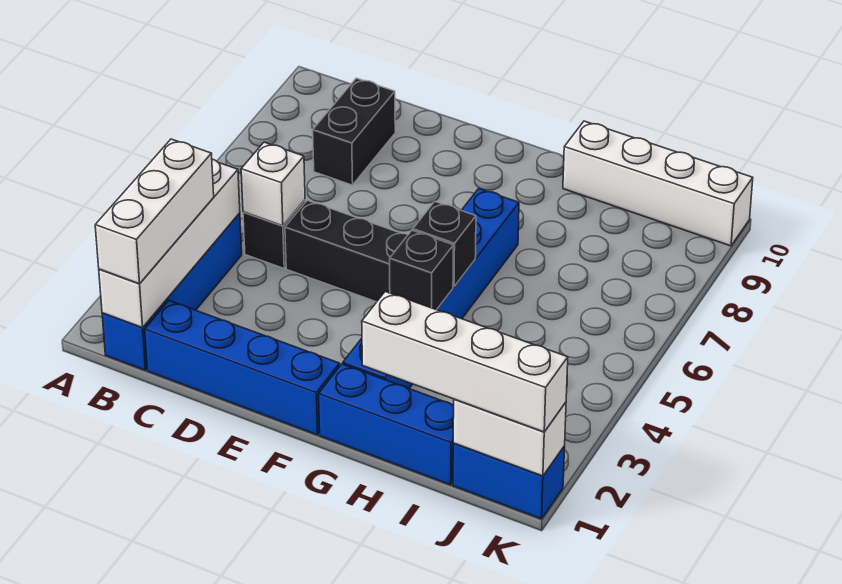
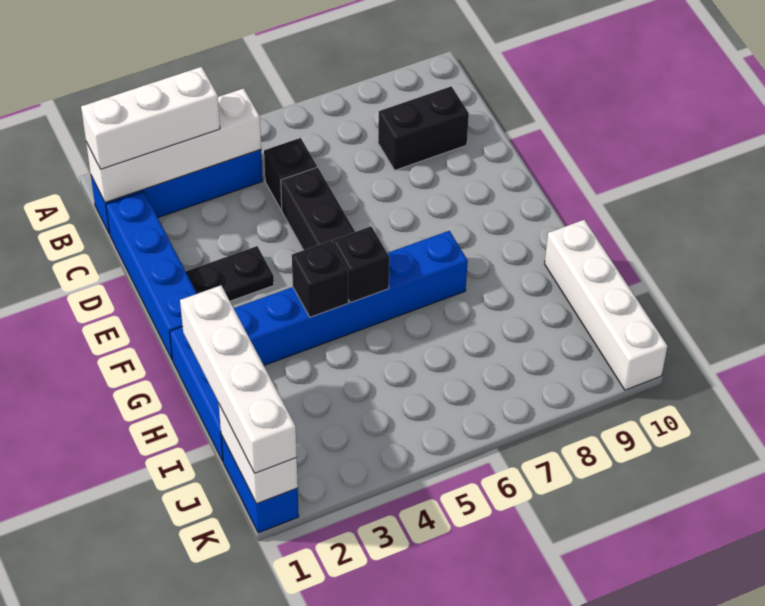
white brick C5 level 2 -> none
none -> black plate E2:E3 level 1

